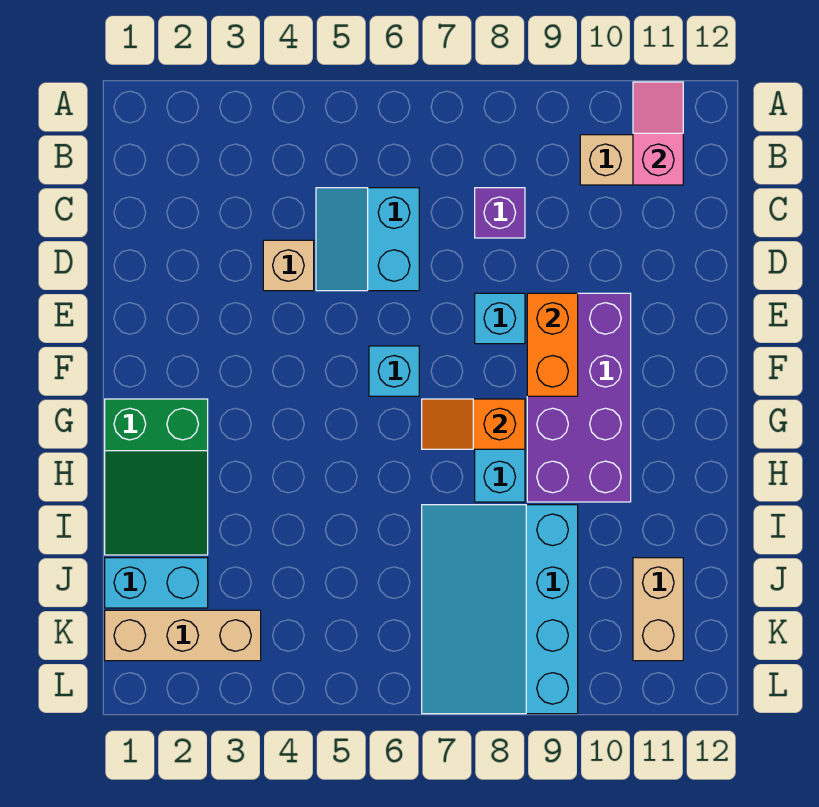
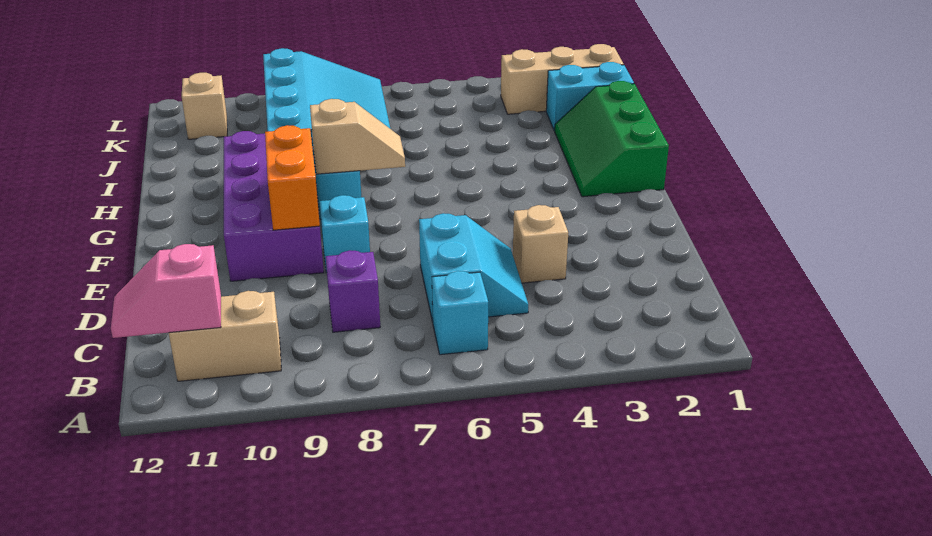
pink slope A11:B11 level 2 top B -> pink slope B11:B12 level 2 top 11
cyan brick F6 level 1 -> cyan brick B6 level 1
green slope G1:I2 level 1 top G -> green slope G1:I2 level 1 top 1
orange slope G7:G8 level 2 top 8 -> tan slope G7:G8 level 2 top 8
tan brick J11:K11 level 1 -> tan brick K11 level 1

